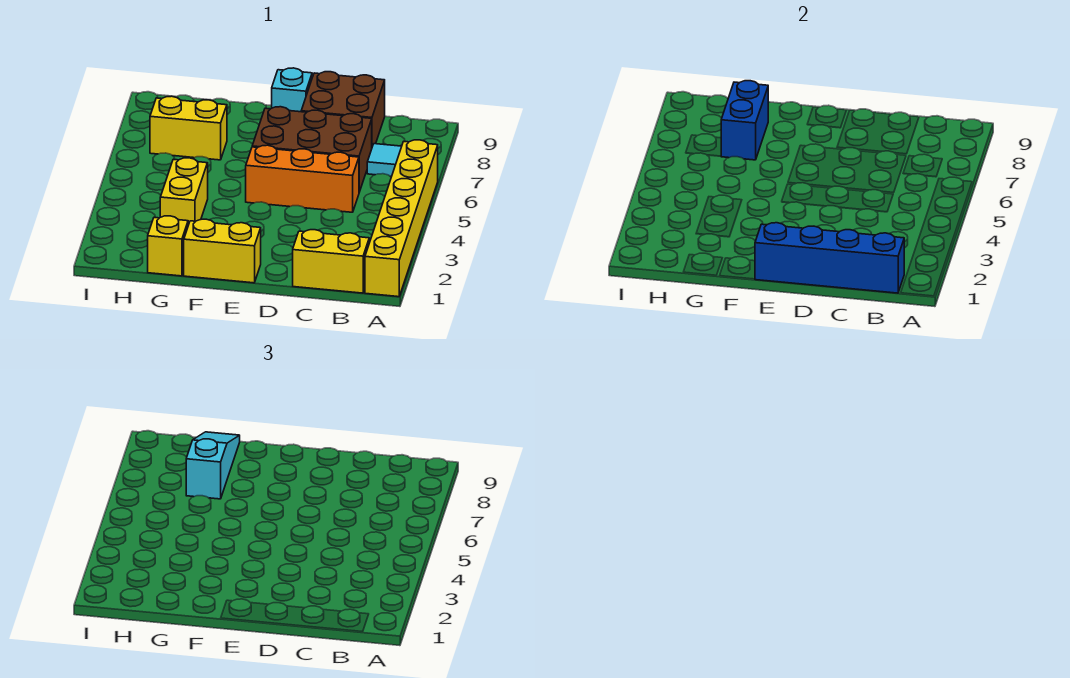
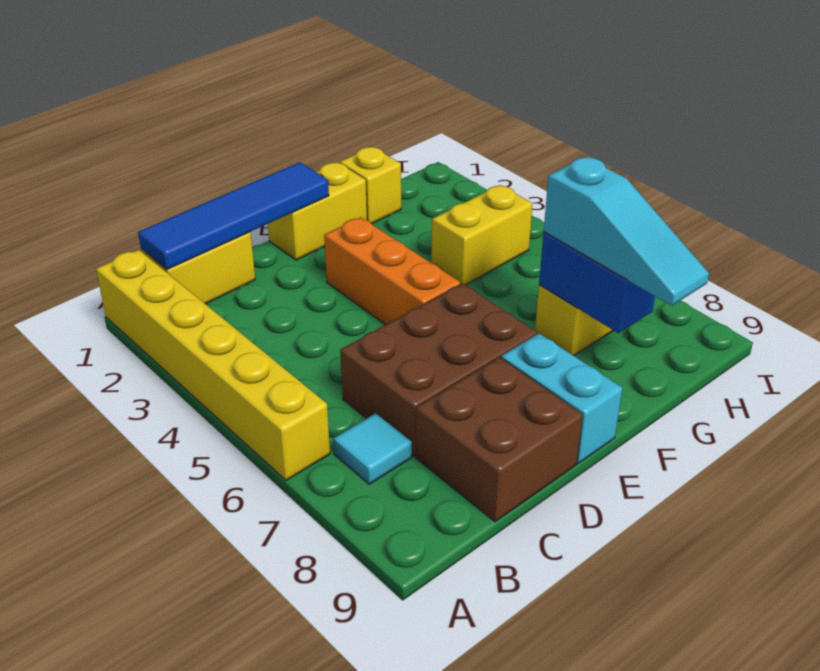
blue brick B1:E1 level 2 -> blue tile B1:E1 level 2
orange brick C5:E5 level 1 -> orange brick E3:E5 level 1
cyan brick E9 level 1 -> cyan brick E8:E9 level 1
yellow brick G3:G4 level 1 -> yellow brick G4:H4 level 1

